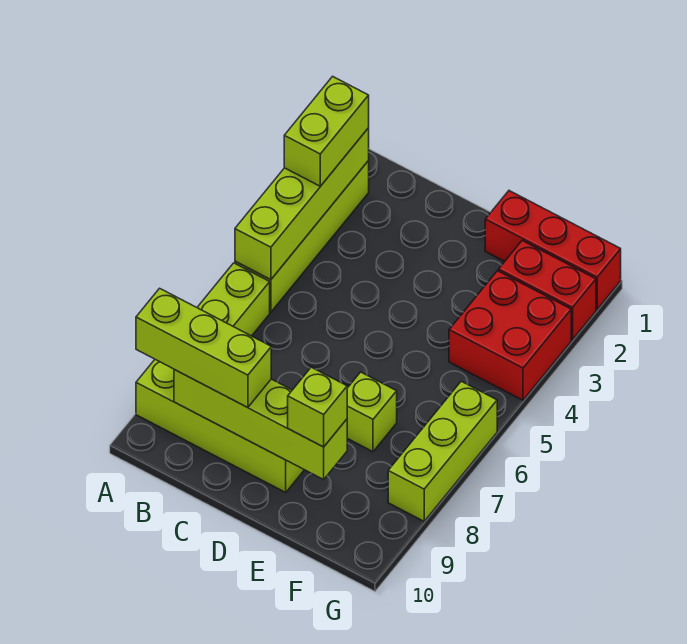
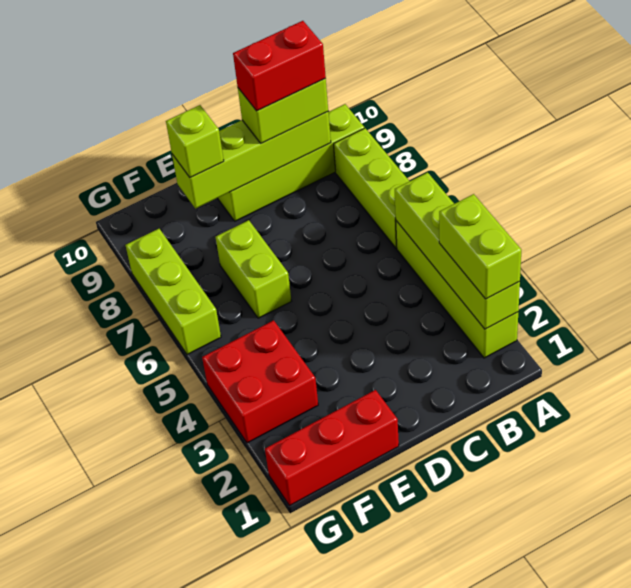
lime brick A9:C9 level 3 -> lime brick B9:C9 level 3
lime brick E7 level 1 -> lime brick E6:E7 level 1
red brick F2:G2 level 1 -> red brick B9:C9 level 4

